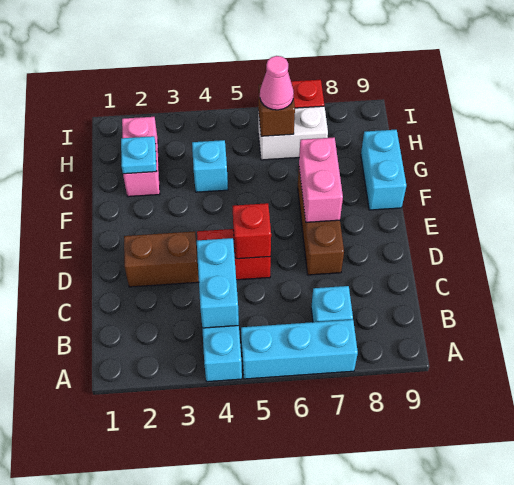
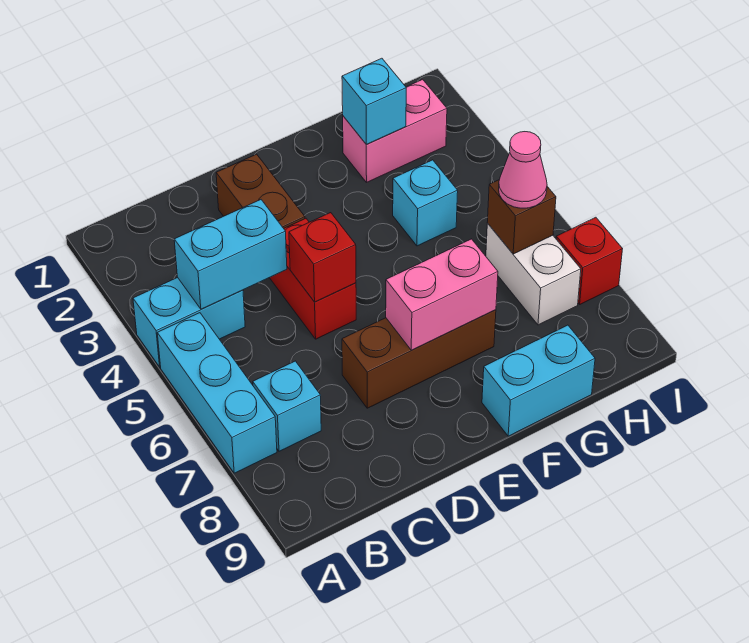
cyan plate G2 level 2 -> cyan brick G2 level 2

